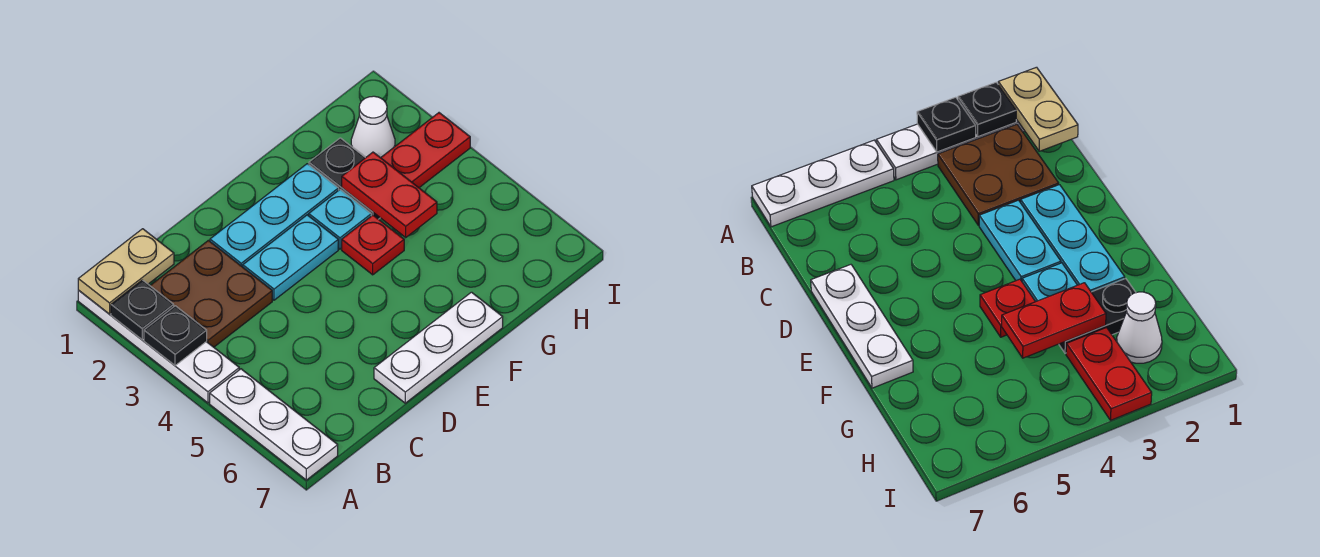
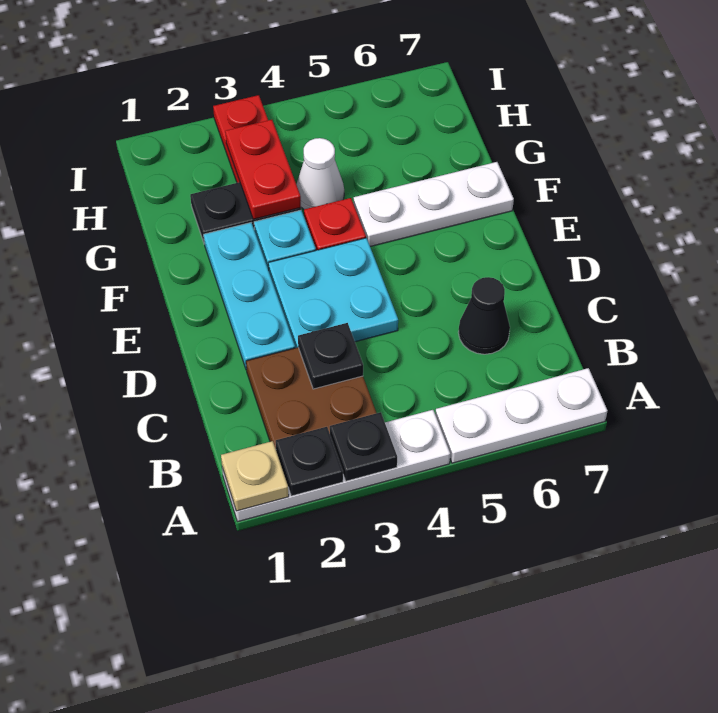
tan plate A1:B1 level 2 -> tan plate A1 level 2
none -> black plate C3 level 2
none -> black cone C6 level 1
cyan plate D3:E3 level 1 -> cyan plate D3:E4 level 1
white plate D7:F7 level 1 -> white plate F5:F7 level 1
red plate G3:G4 level 2 -> red plate G3:H3 level 2
white cone H2 level 1 -> white cone G4 level 1

